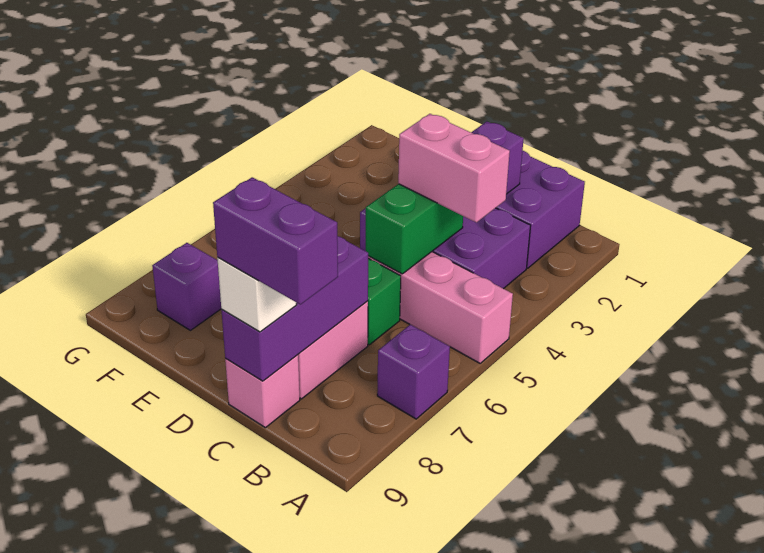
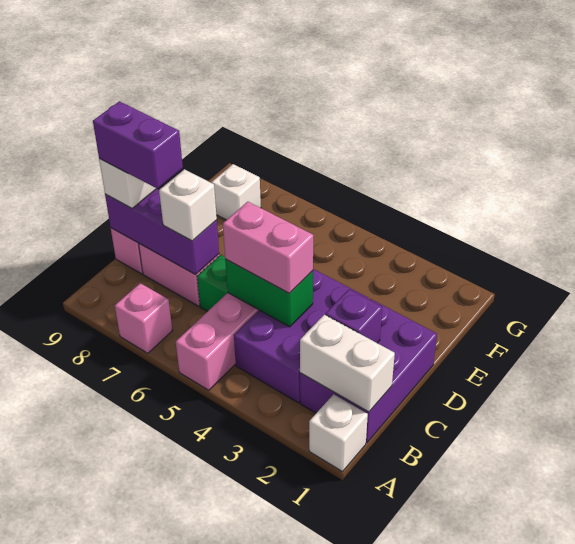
none -> white brick A1 level 1
purple brick A7 level 1 -> pink brick A7 level 1
none -> white brick B1:B2 level 2
pink brick B4:C4 level 3 -> pink brick C4:C5 level 3
purple brick B9:C9 level 4 -> purple brick C8:C9 level 4
none -> white brick C7 level 3
purple brick F8 level 1 -> white brick F8 level 1

